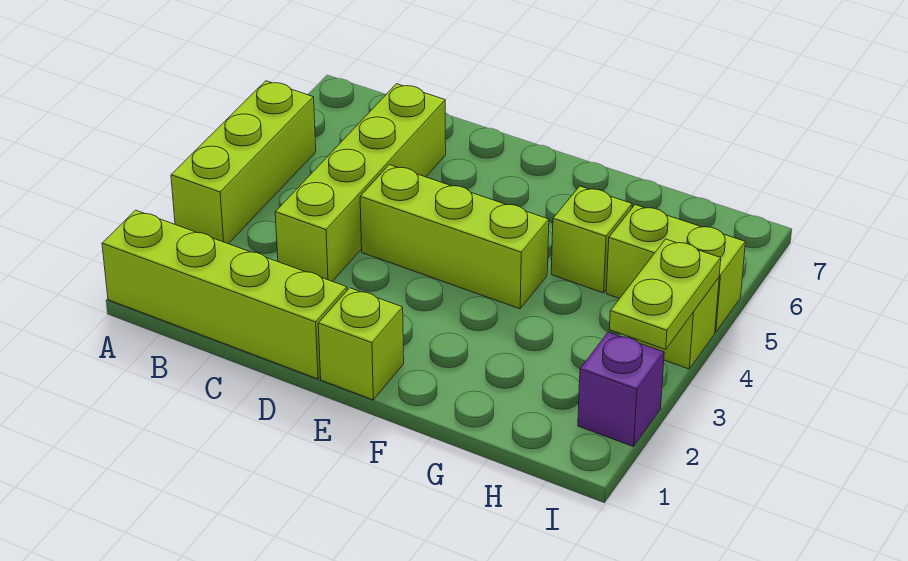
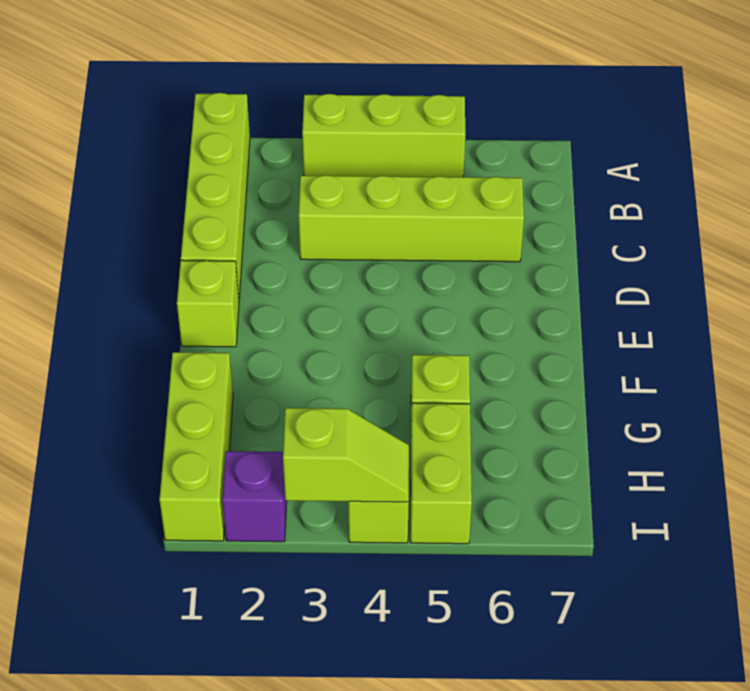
lime brick D4:F4 level 1 -> lime brick G1:I1 level 1
lime plate I3:I4 level 2 -> lime slope I3:I4 level 2 top 3

